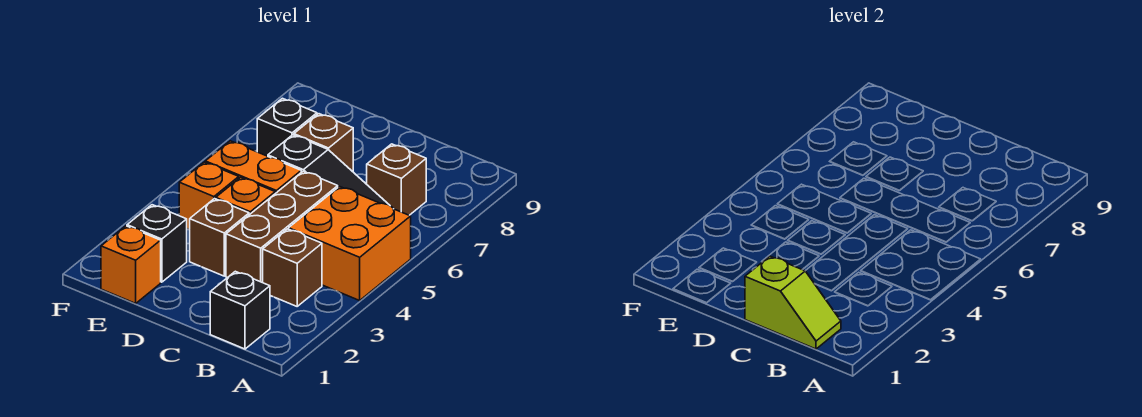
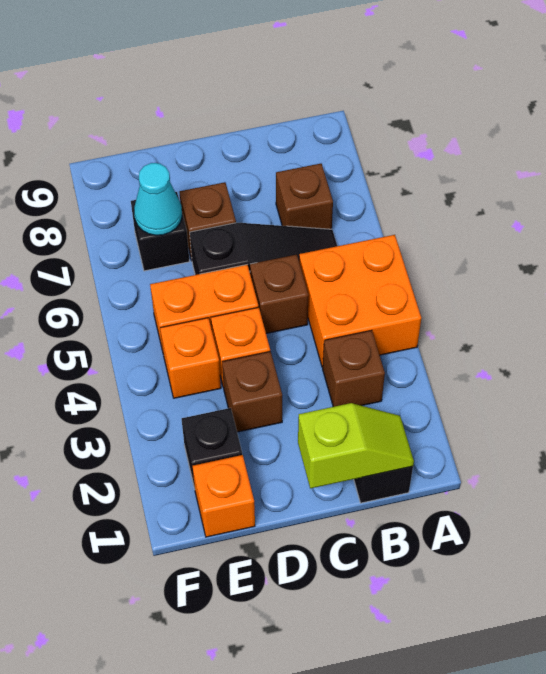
brown brick C3:C5 level 1 -> brown brick C5 level 1
none -> cyan cone E7 level 2

